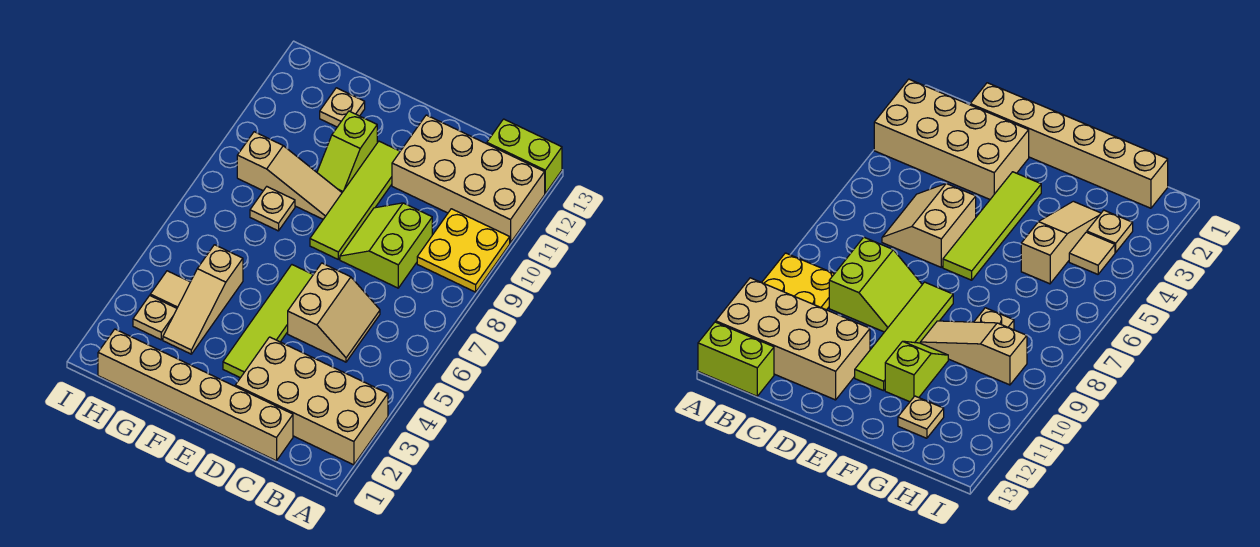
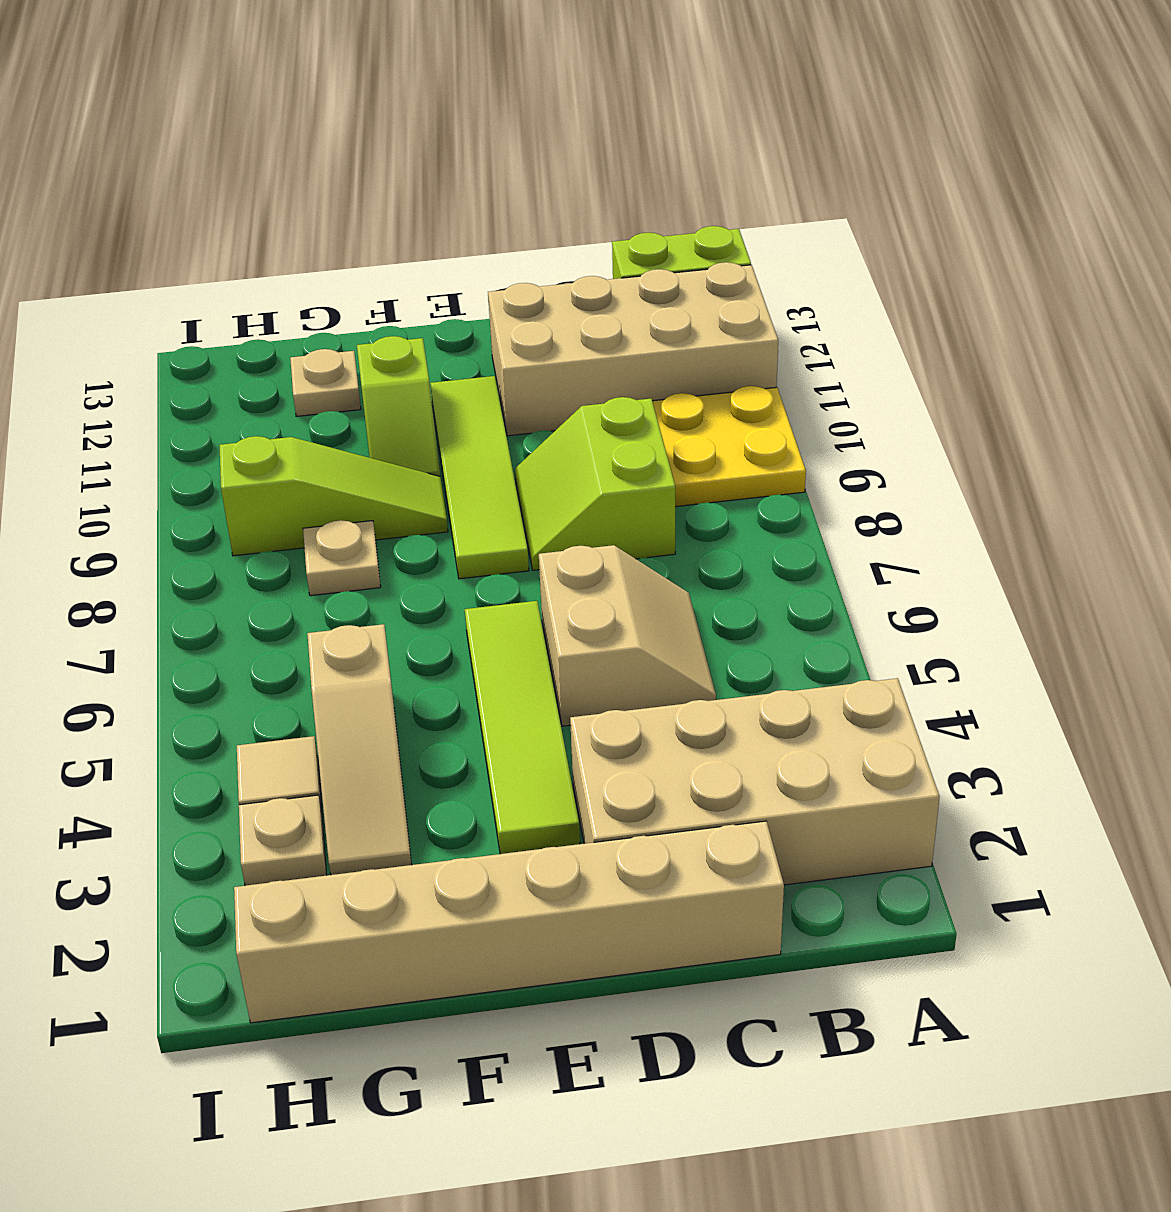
tan slope F9:H9 level 1 top H -> lime slope F9:H9 level 1 top H

